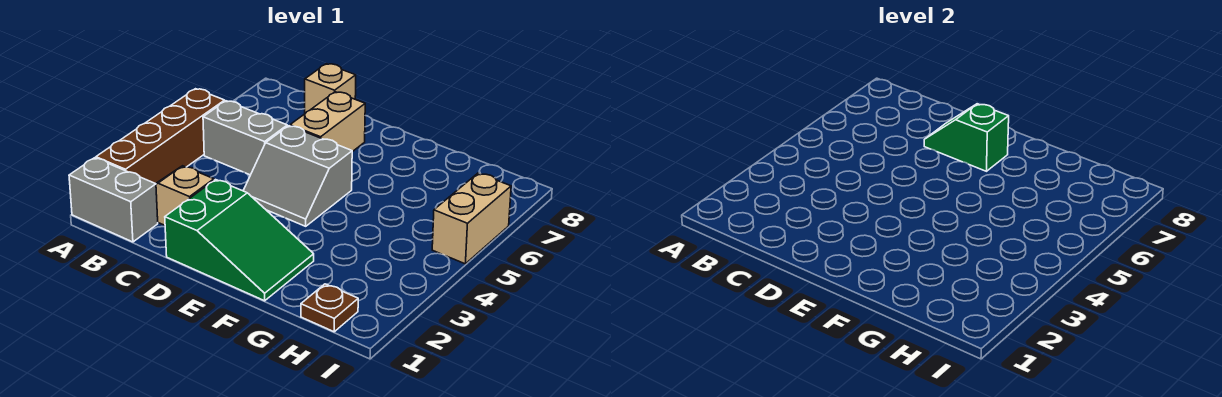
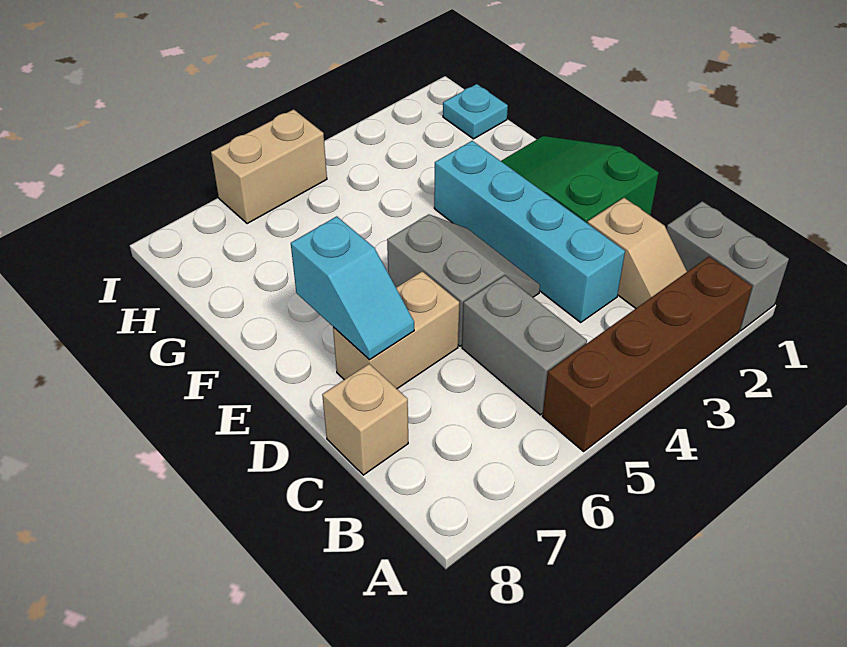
none -> cyan brick C3:F3 level 1
green slope D7:E7 level 2 top E -> cyan slope D7:E7 level 2 top E
brown plate H1 level 1 -> cyan plate H1 level 1

